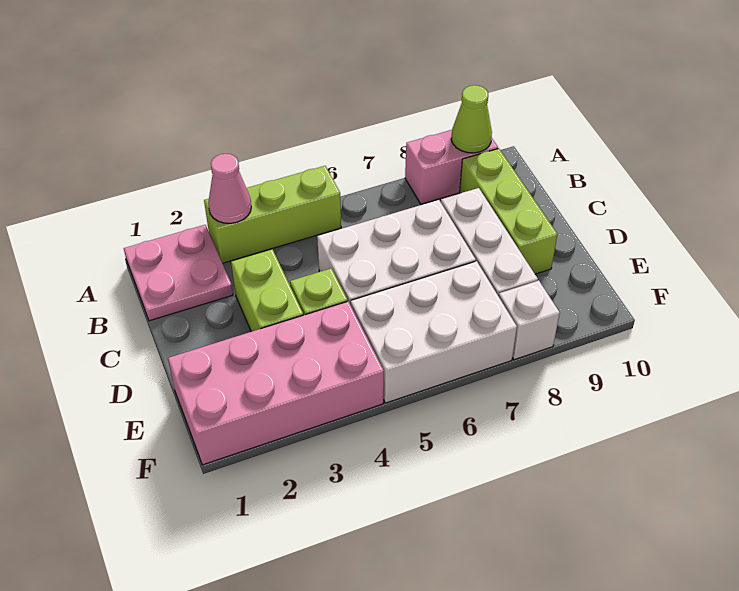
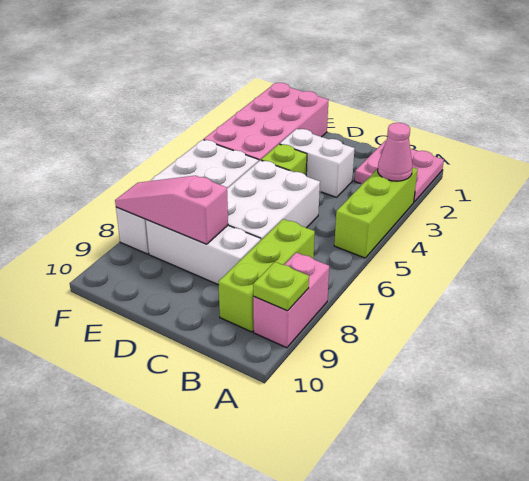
lime cone A9 level 2 -> lime plate A9 level 2
lime brick B9:D9 level 1 -> lime brick B7:B9 level 1
lime brick C3:D3 level 1 -> white brick C3:D3 level 1
none -> pink slope D8:F8 level 2 top D

